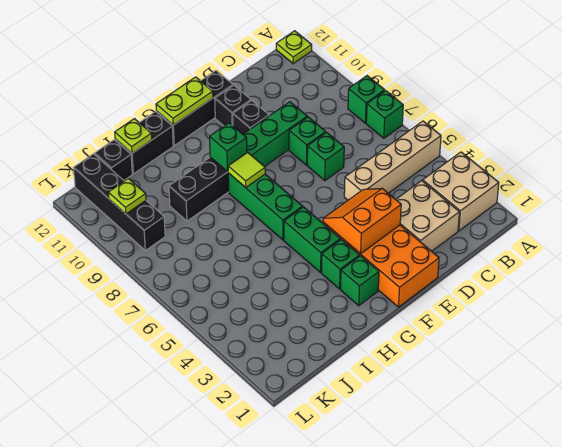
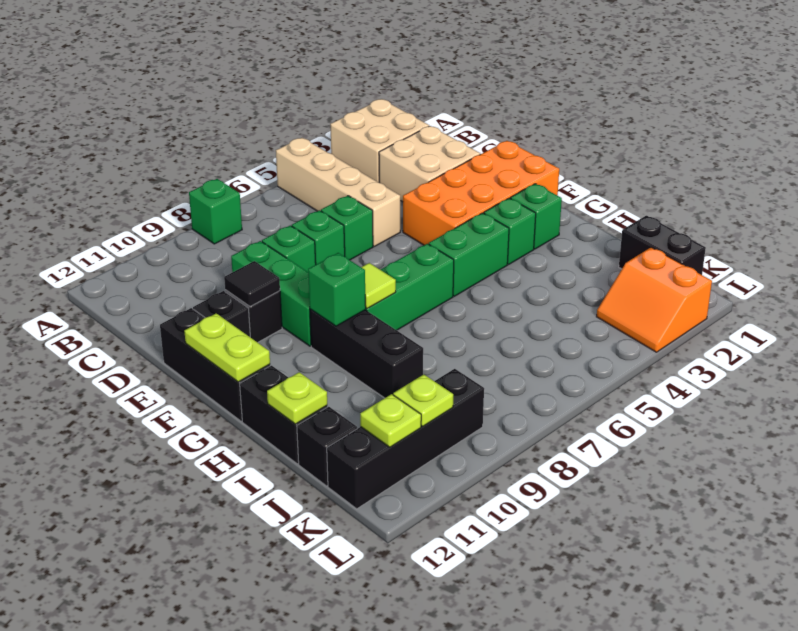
green brick A7 level 1 -> green brick D6 level 1
lime plate A12 level 1 -> lime plate K11 level 2
orange slope E3:F4 level 2 top 3 -> orange slope K2:L3 level 1 top 2
none -> black tile E10 level 2
none -> black brick J1:K1 level 1

